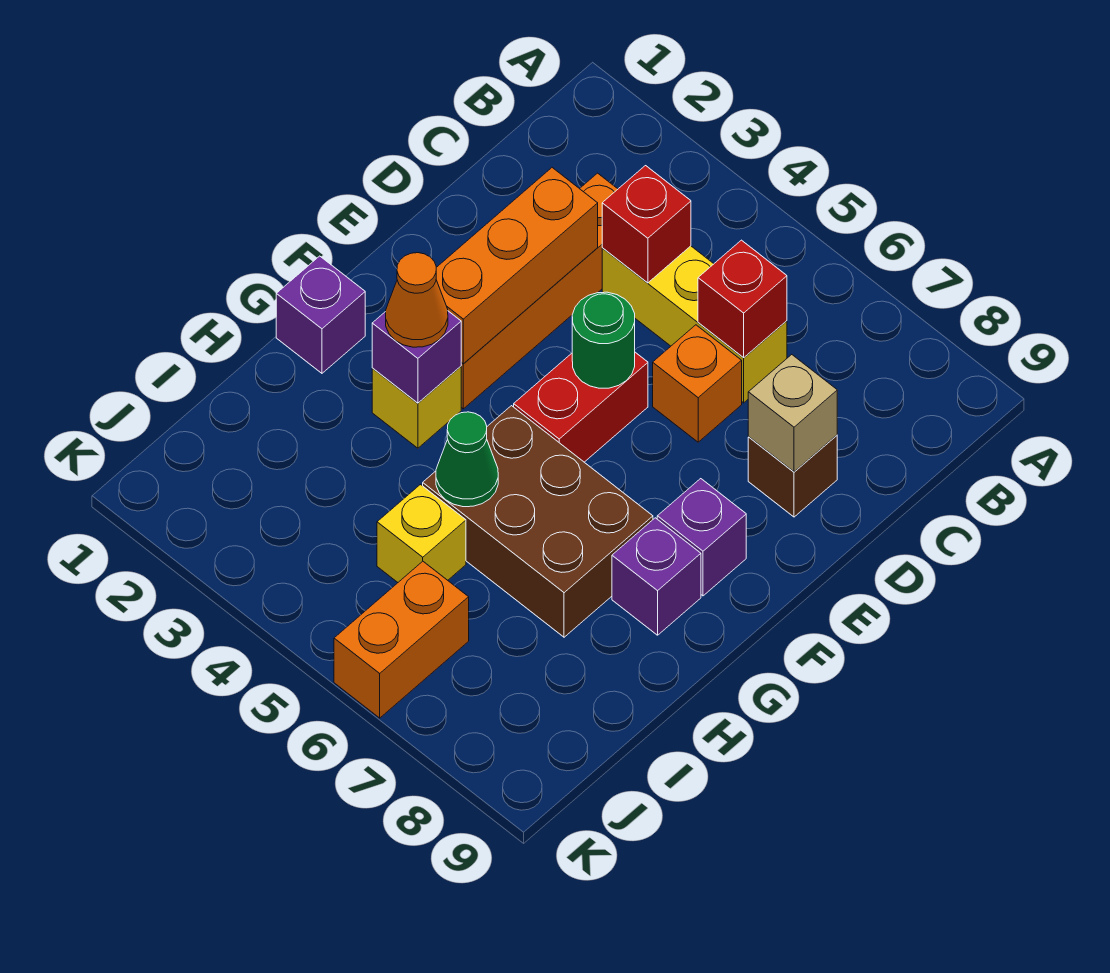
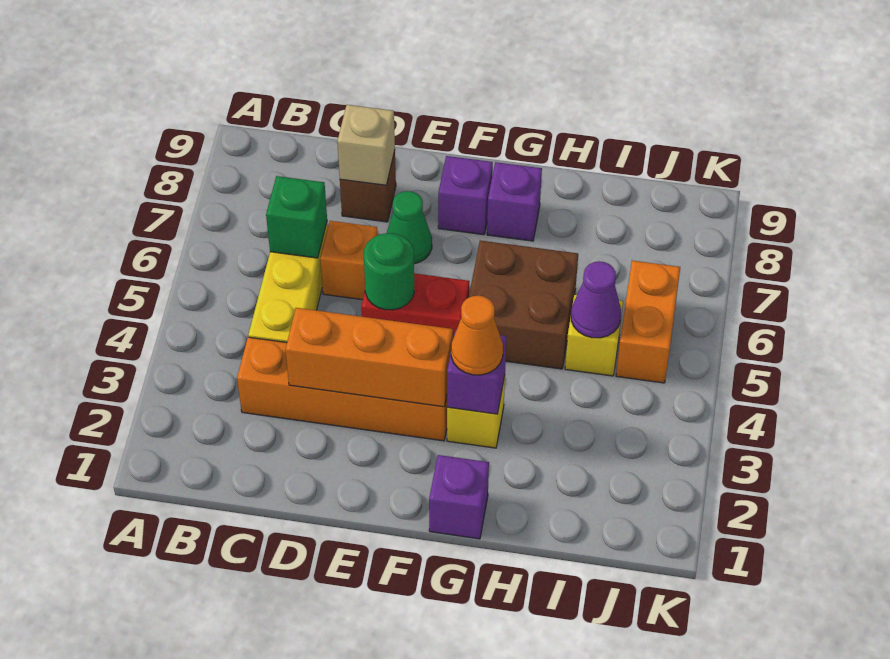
red brick C4 level 2 -> none
red brick C6 level 2 -> green brick C6 level 2
brown brick G5:H7 level 1 -> brown brick G5:H6 level 1
green cone H5 level 2 -> green cone E7 level 1
none -> purple cone I5 level 2
orange brick J6:K6 level 1 -> orange brick J5:J6 level 1

